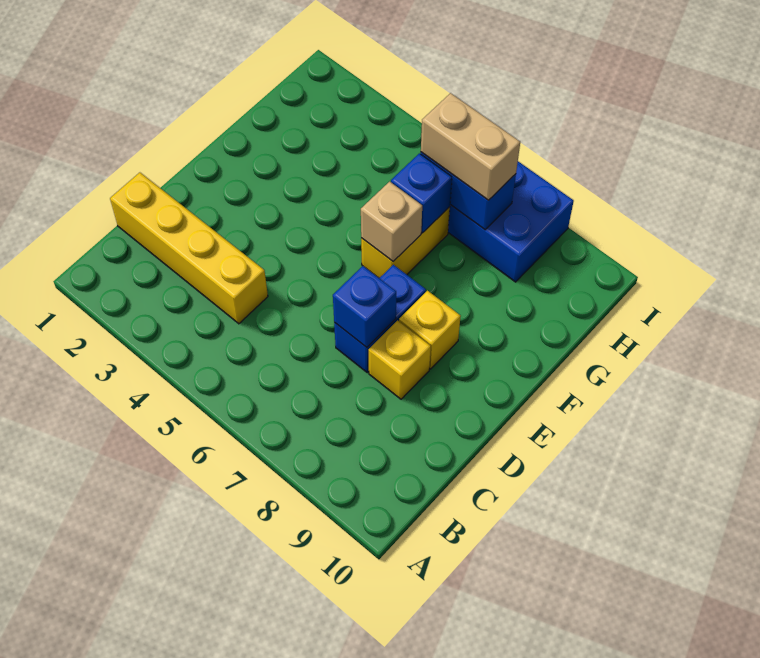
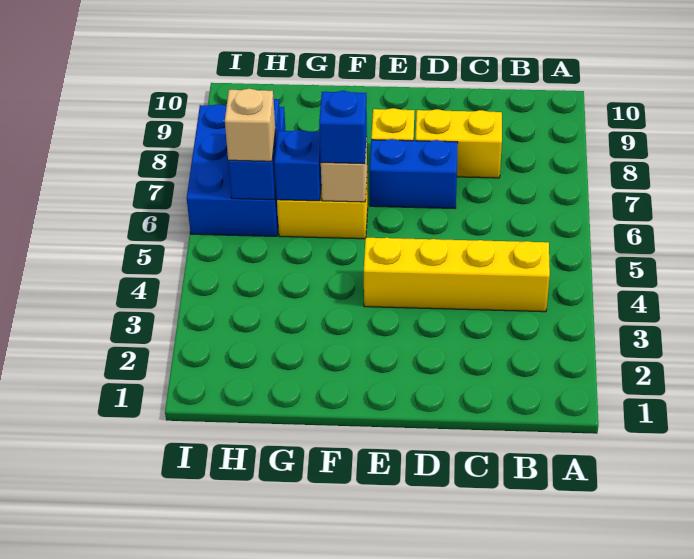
yellow brick C1:C4 level 1 -> yellow brick B4:E4 level 1
blue brick D7 level 2 -> blue brick F6 level 3
yellow brick D8 level 1 -> yellow brick C8:D8 level 1
tan brick H6:H7 level 3 -> tan brick H6 level 3

